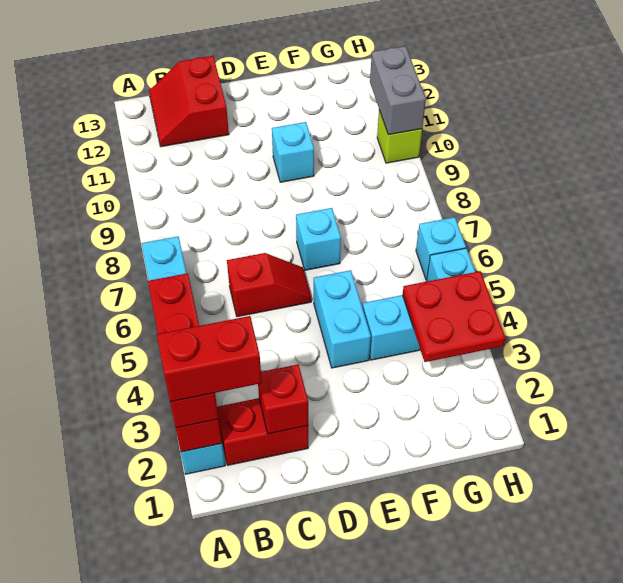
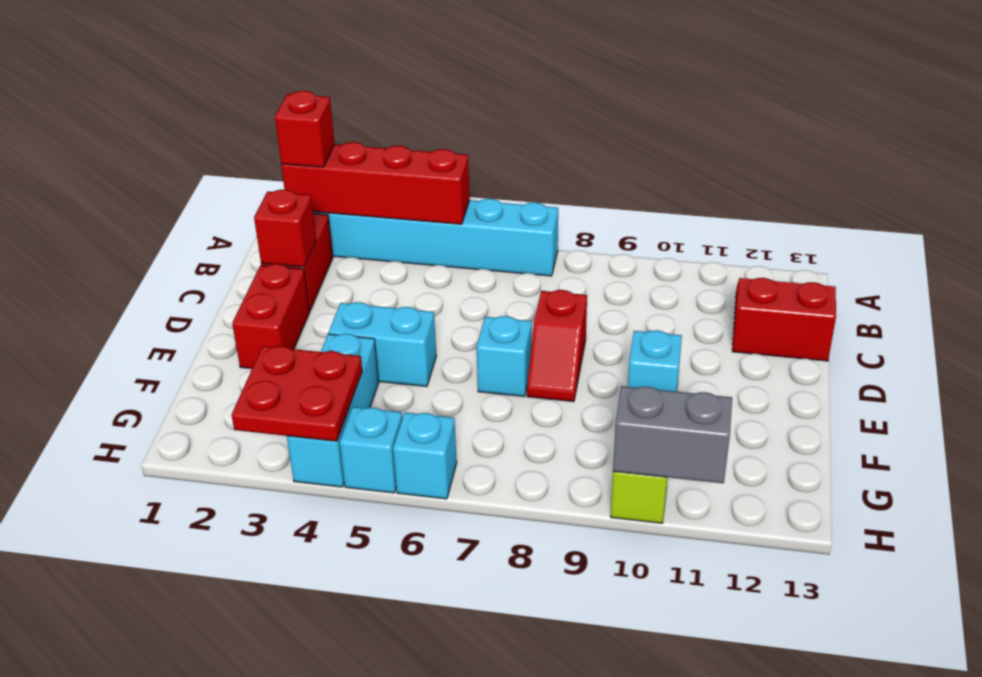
red brick A2:B2 level 4 -> red brick D2:E2 level 1
red slope C6:D6 level 1 top C -> red slope D8:E8 level 1 top D

